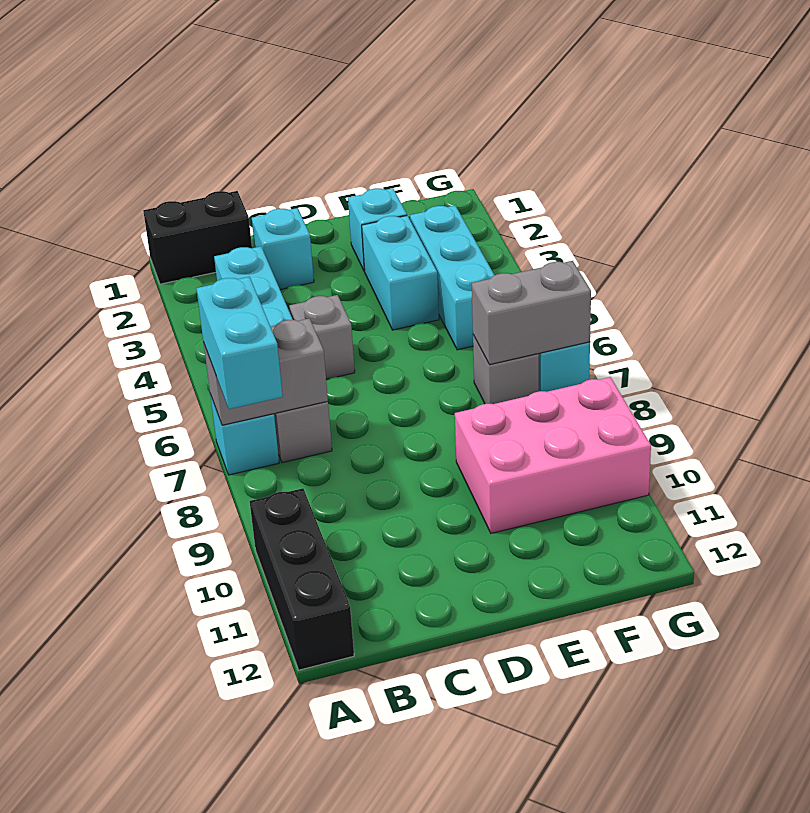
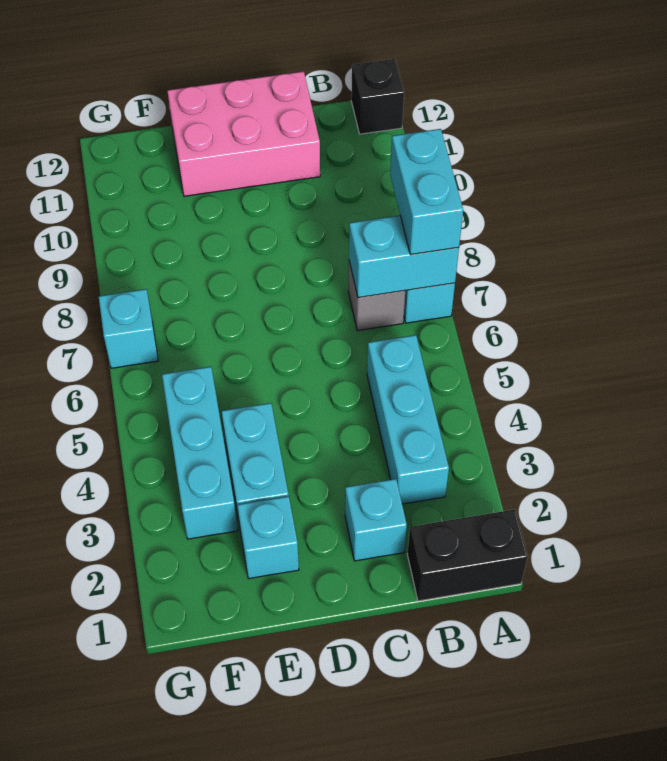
grey brick A7:B7 level 2 -> cyan brick A7:B7 level 2
black brick A10:A12 level 1 -> black brick A12 level 1
grey brick C5 level 1 -> none
pink brick E9:G10 level 1 -> pink brick C11:E12 level 1
grey brick F7 level 1 -> none
grey brick F7:G7 level 2 -> none

